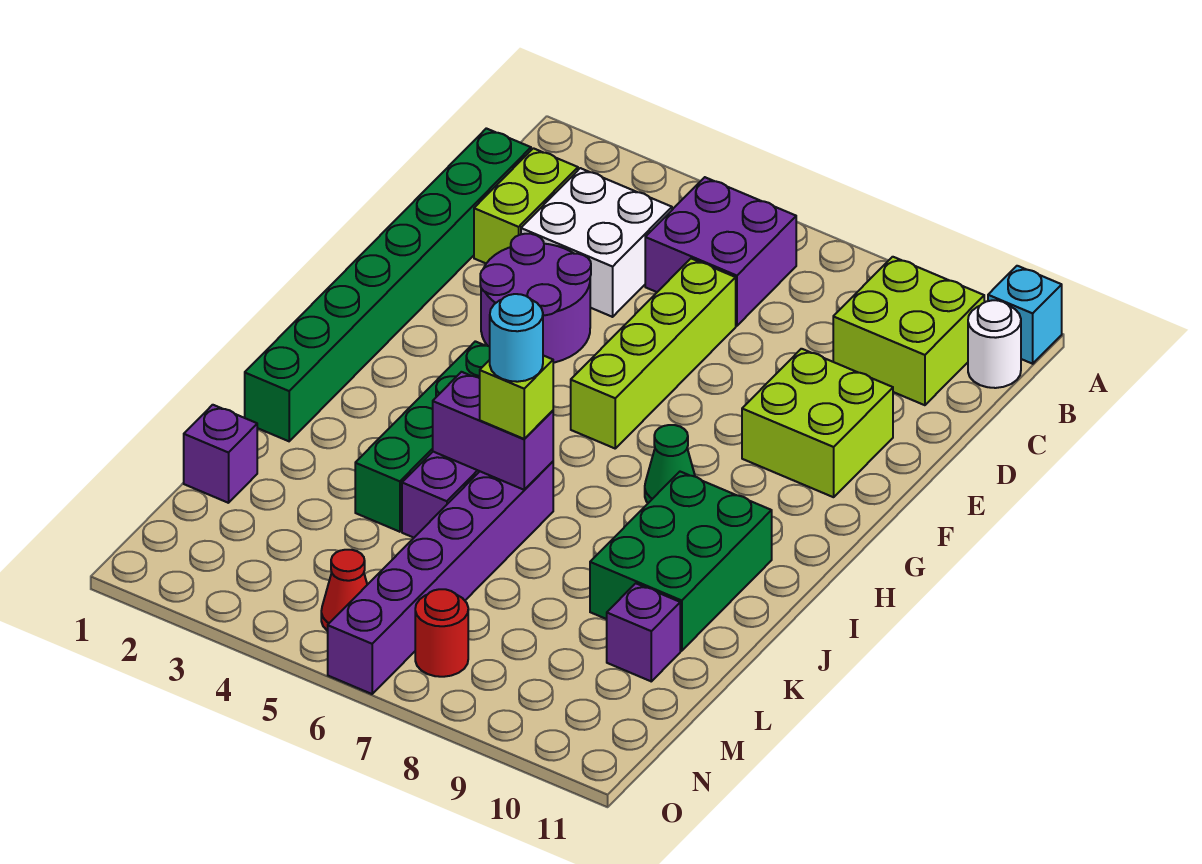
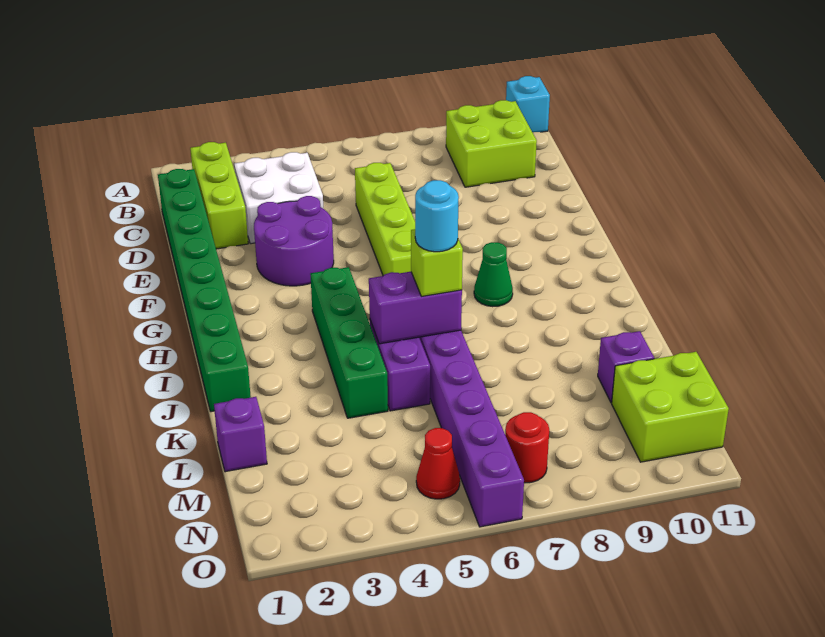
purple brick B5:C6 level 1 -> none
white round brick B11 level 1 -> none
lime brick C2:D2 level 1 -> lime brick B2:D2 level 1
lime brick E9:F10 level 1 -> lime brick M10:N11 level 1
green brick I9:K10 level 1 -> none

